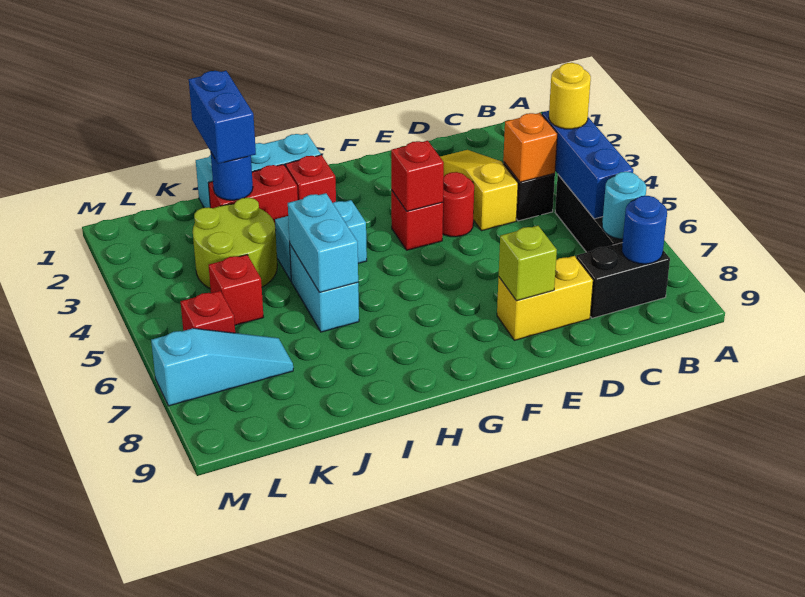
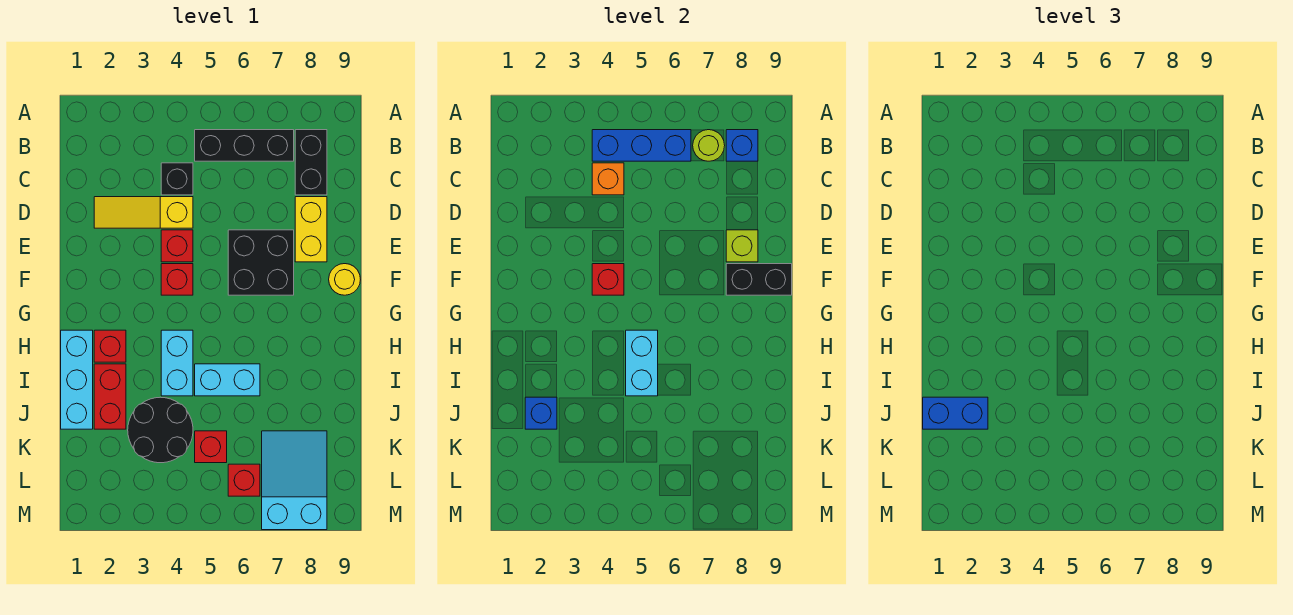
yellow round brick B4 level 3 -> yellow round brick F9 level 1
cyan round brick B7 level 2 -> lime round brick B7 level 2
blue round brick B8 level 2 -> blue brick B8 level 2
red round brick E4 level 1 -> red brick E4 level 1
none -> black brick E6:F7 level 1
none -> black brick F8:F9 level 2
cyan brick I5:I6 level 2 -> cyan brick H5:I5 level 2
blue round brick J2 level 2 -> blue brick J2 level 2
lime round brick J3:K4 level 1 -> black round brick J3:K4 level 1
cyan slope K7:M7 level 1 top M -> cyan slope K7:M8 level 1 top M

